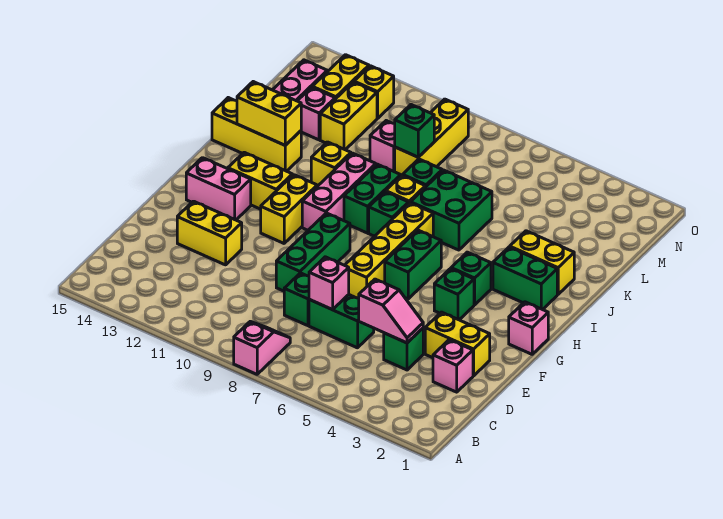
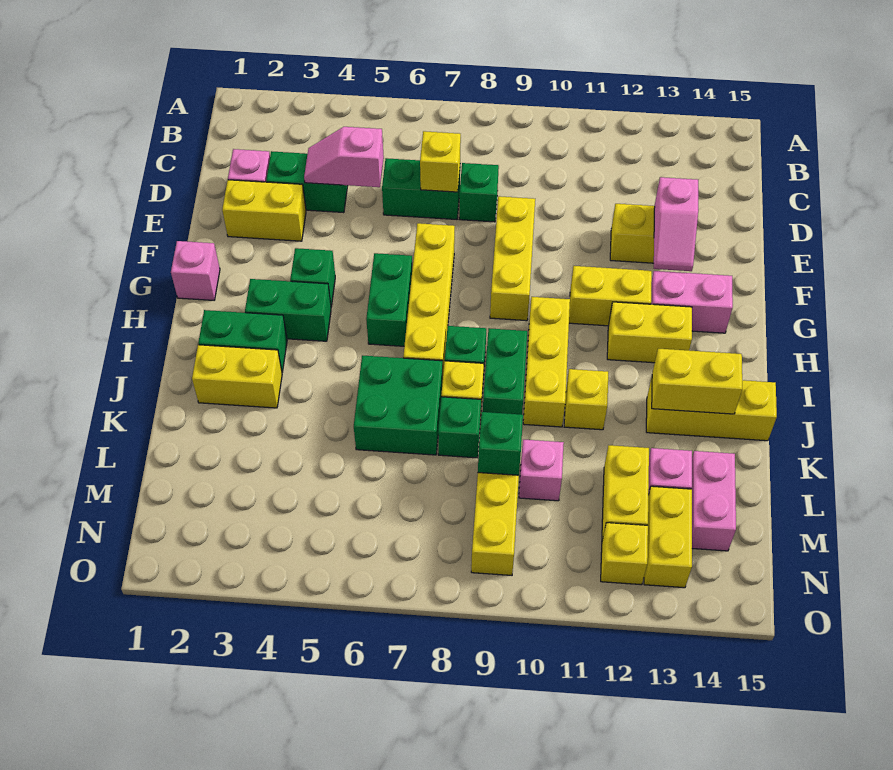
pink slope A8:B8 level 1 top A -> pink slope E13:F13 level 2 top E
green brick D4 level 1 -> green brick D3:D4 level 1
pink brick D7 level 2 -> yellow brick D7 level 2
green brick E9:G9 level 1 -> yellow brick E9:G9 level 1
yellow brick G11:H11 level 1 -> yellow brick G11:G12 level 1
green brick H4 level 1 -> green brick H3:H4 level 1
pink brick H10:J10 level 1 -> yellow brick H10:J10 level 1

